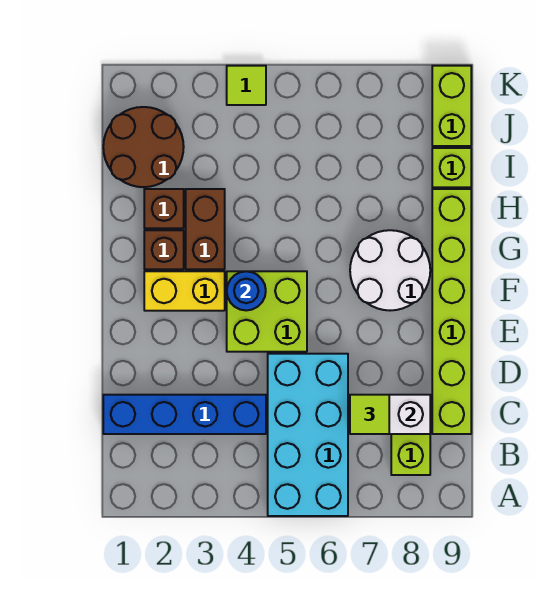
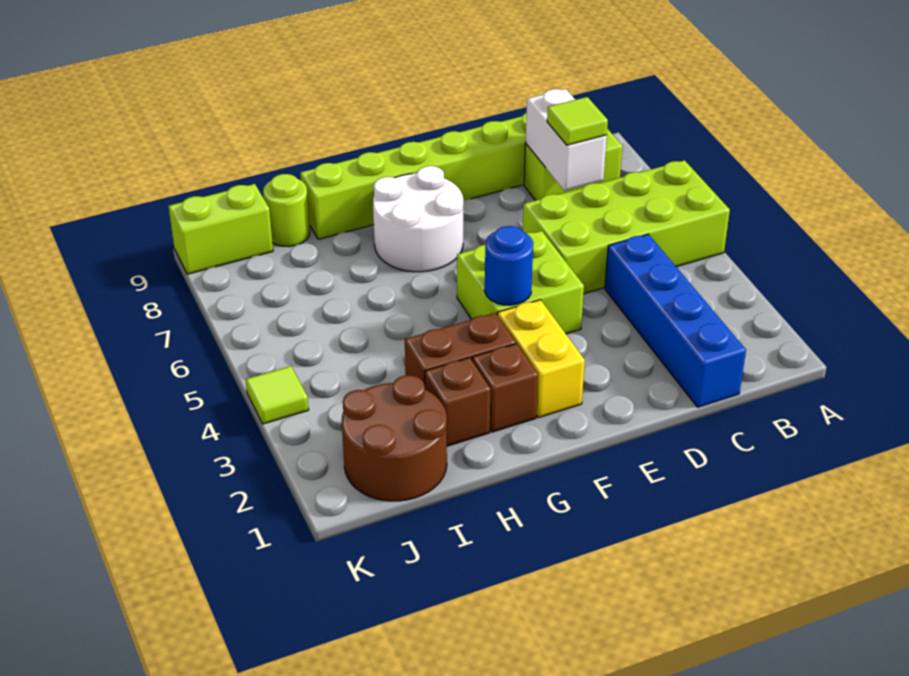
cyan brick A5:D6 level 1 -> lime brick A5:D6 level 1
lime brick I9 level 1 -> lime round brick I9 level 1

